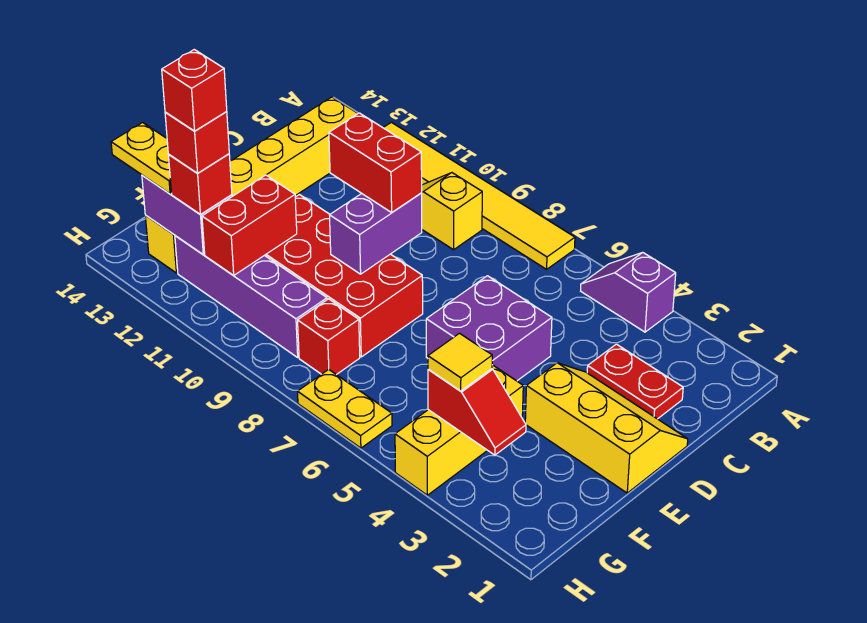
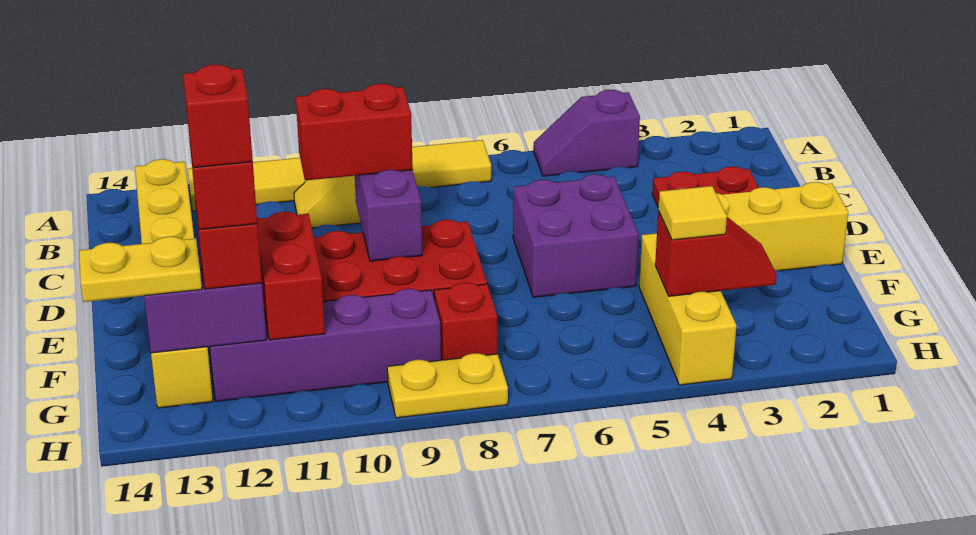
yellow plate H6:H7 level 1 -> yellow plate H8:H9 level 1

